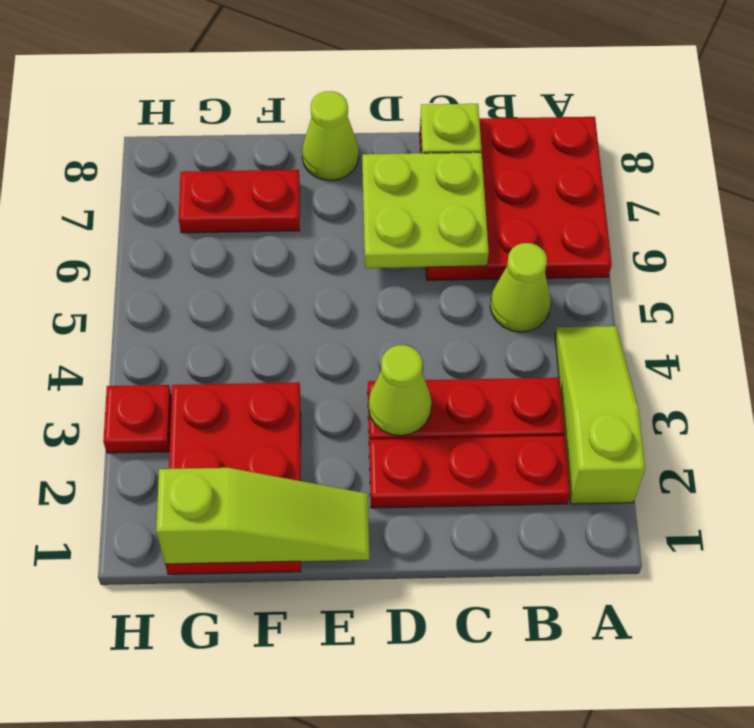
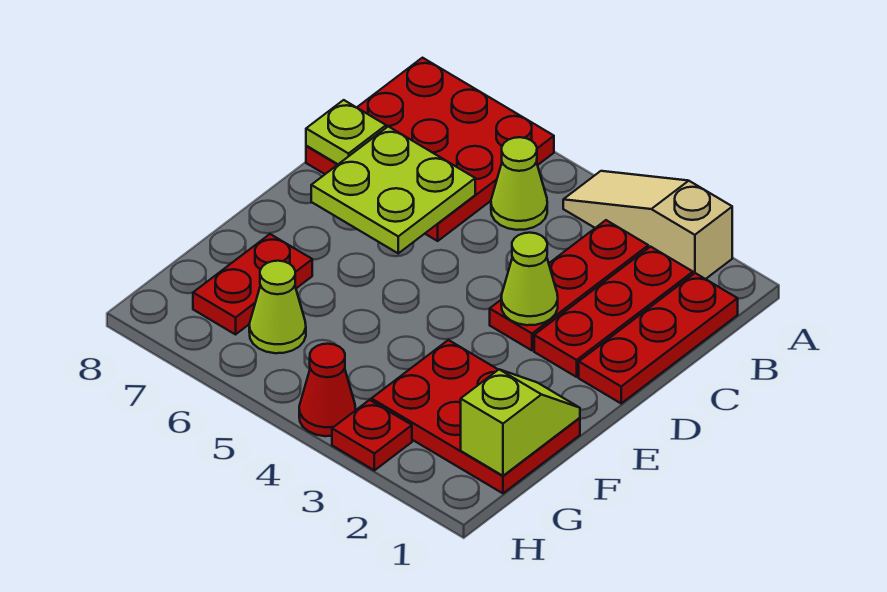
lime slope A2:A4 level 1 top 2 -> tan slope A2:A4 level 1 top 2
none -> red plate B1:D1 level 1
lime slope E1:G1 level 2 top G -> lime slope F1:G1 level 2 top G
lime cone E8 level 1 -> lime cone G6 level 1
none -> red cone H4 level 1

